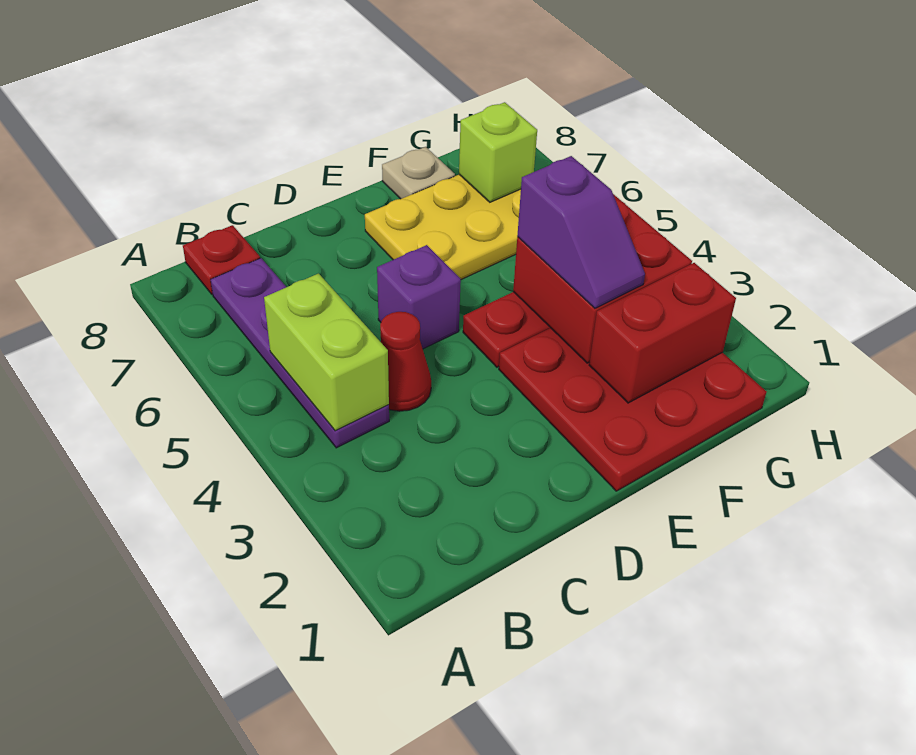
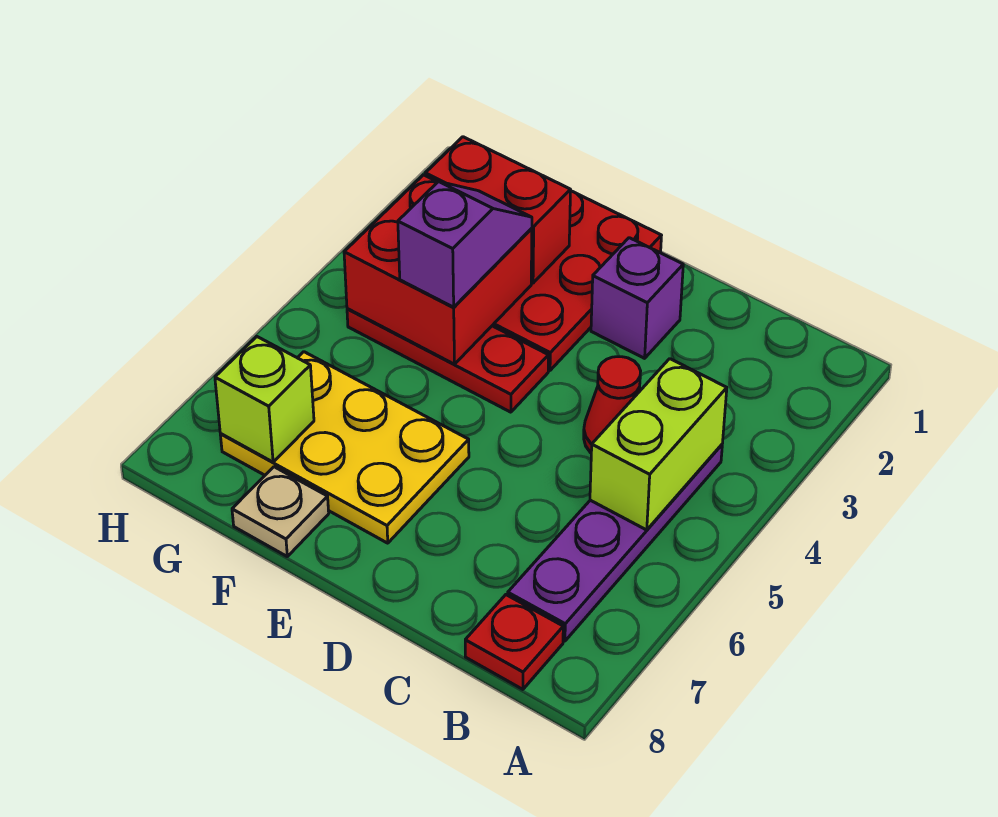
purple brick D5 level 1 -> purple brick D2 level 1

